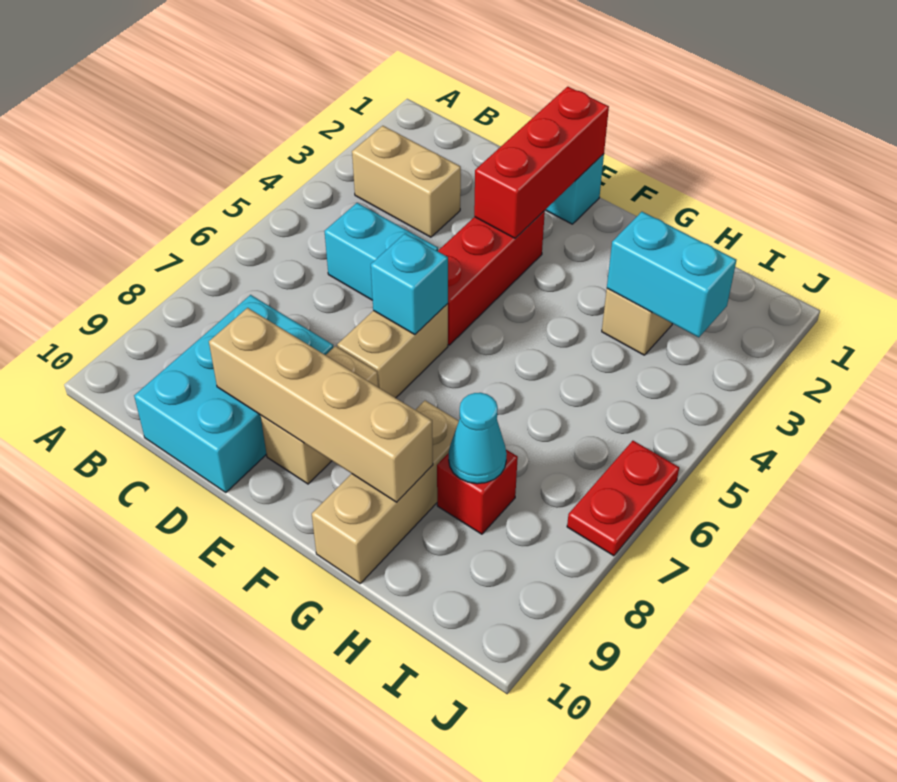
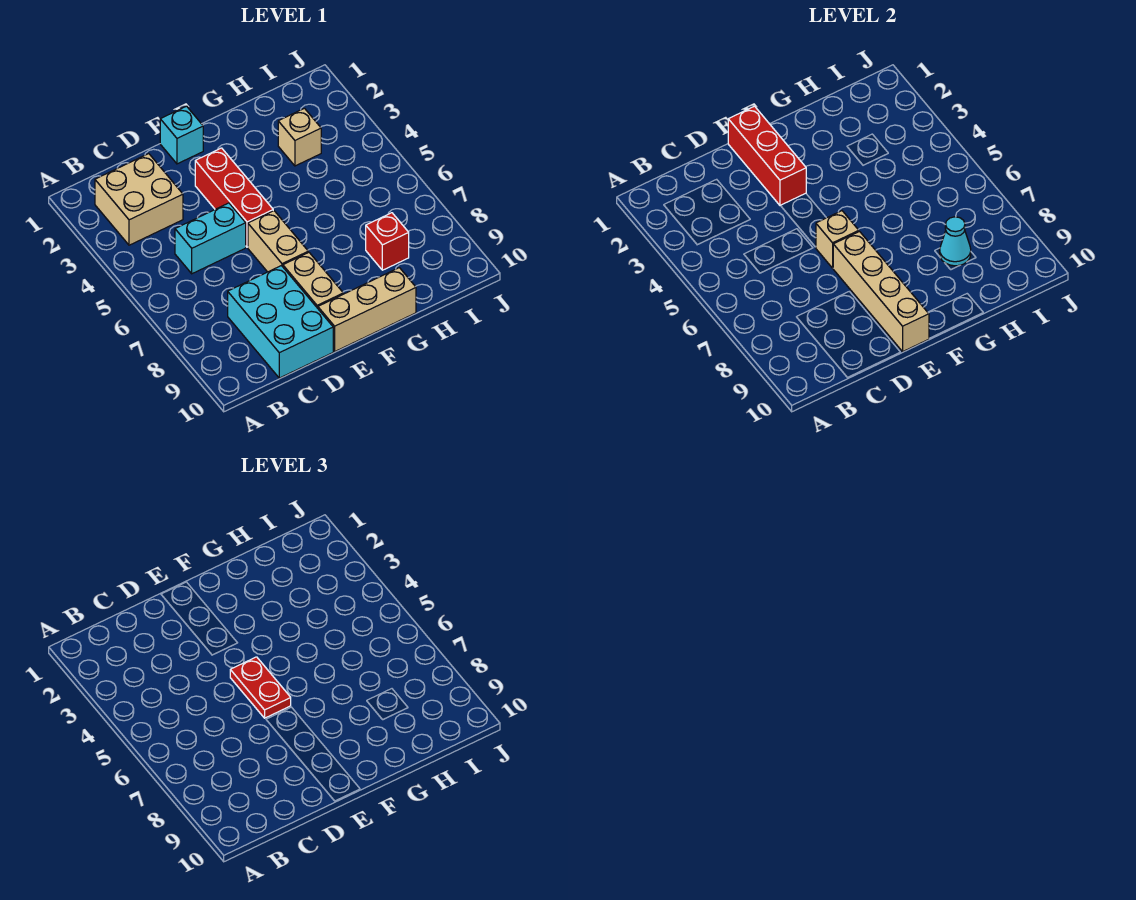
tan brick B3:C3 level 1 -> tan brick B2:C3 level 1
tan brick D9:G9 level 2 -> tan brick E7:E10 level 2
cyan brick E6 level 2 -> tan brick E6 level 2
tan brick G8:G10 level 1 -> tan brick E10:G10 level 1
cyan brick H3:I3 level 2 -> none
red plate J6:J7 level 1 -> red plate E5:E6 level 3

